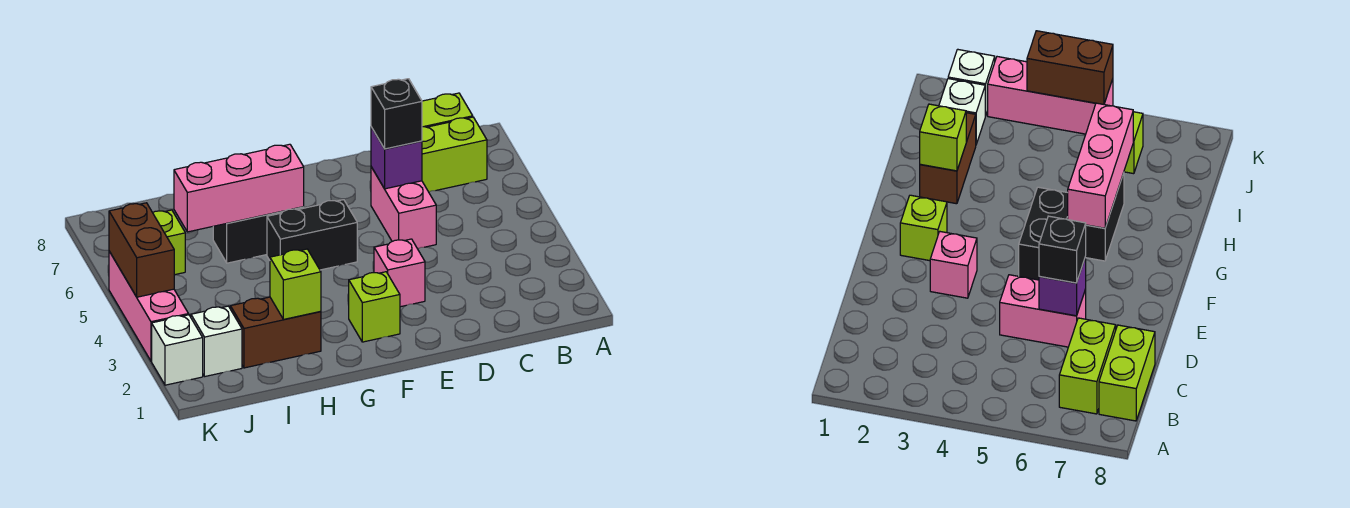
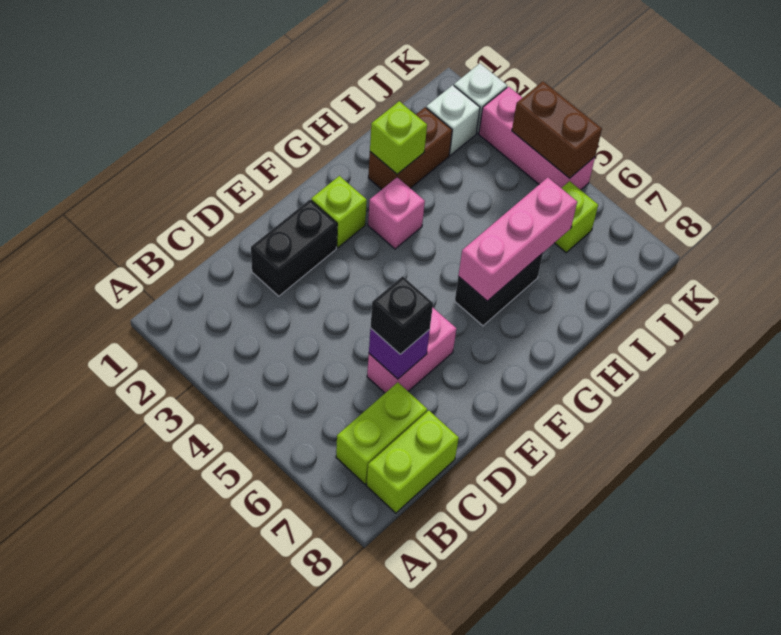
pink brick D5:D6 level 1 -> pink brick D6:E6 level 1
pink brick E3 level 1 -> pink brick G3 level 1
black brick F5:G5 level 1 -> black brick D2:E2 level 1

